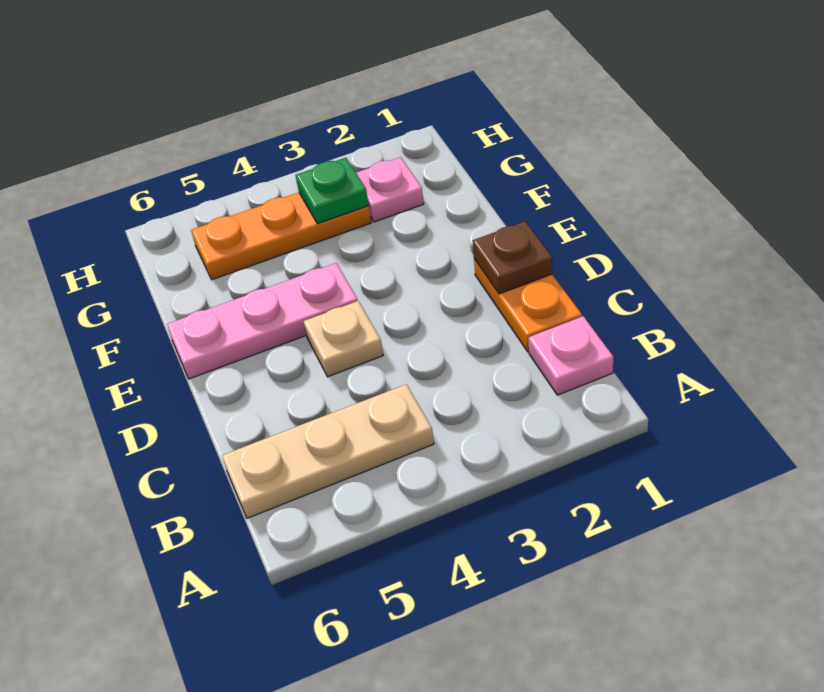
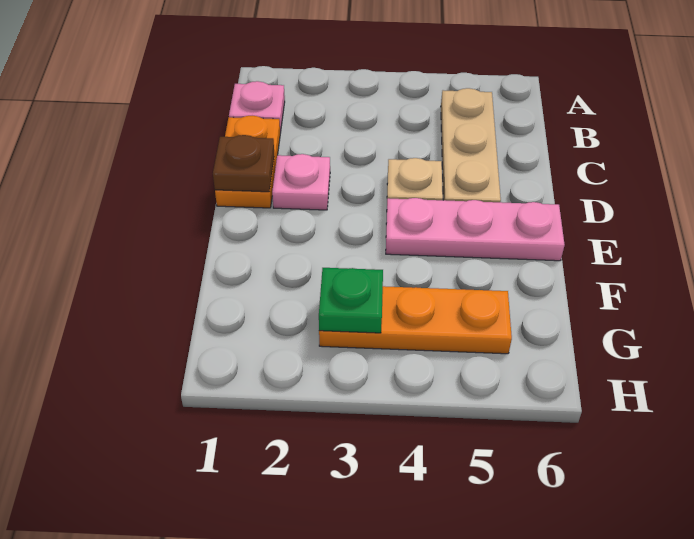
tan plate B4:B6 level 1 -> tan plate B5:D5 level 1
pink plate G2 level 1 -> pink plate D2 level 1

